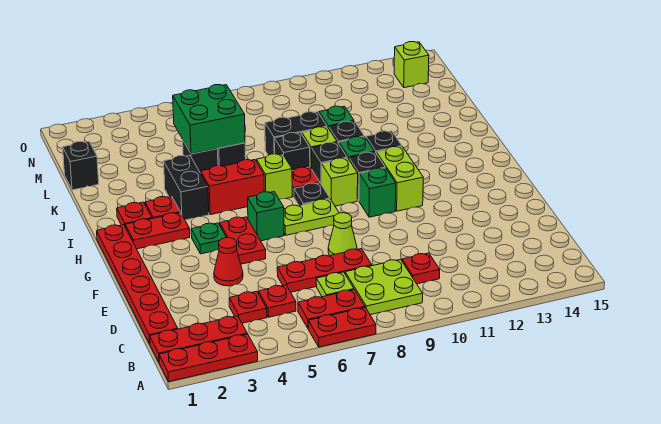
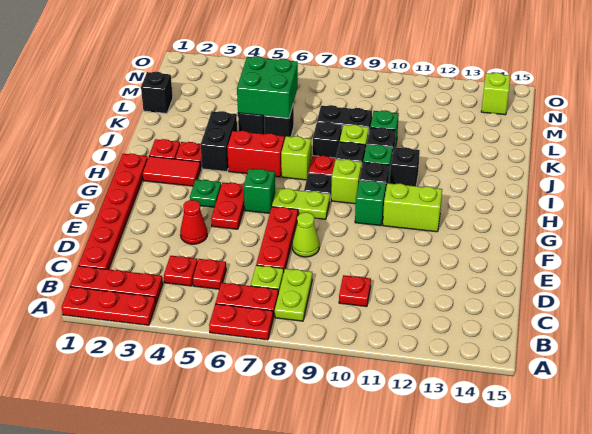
lime plate B8:C9 level 1 -> lime plate B8:C8 level 1
red plate D6:D8 level 1 -> red plate D7:F7 level 1
lime brick G11:H11 level 1 -> lime brick G11:G12 level 1
red plate H2:H3 level 1 -> red tile H2:H3 level 1

